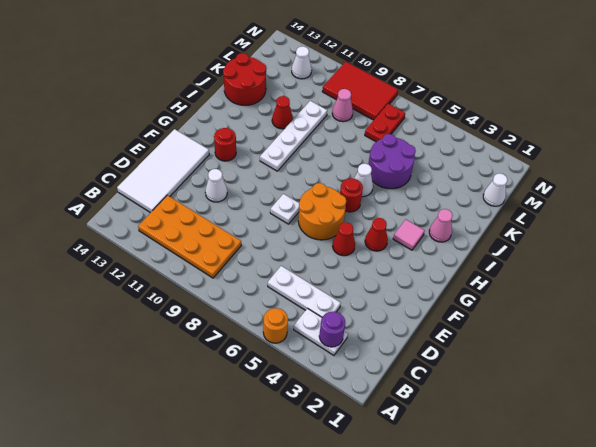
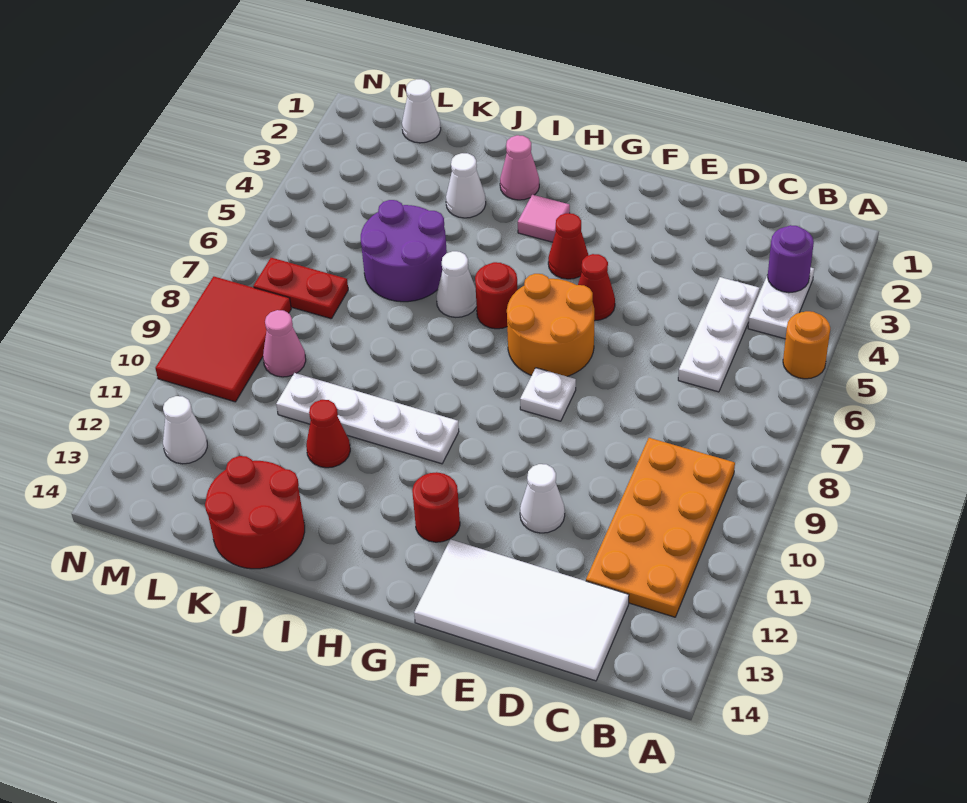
none -> white cone J3 level 1

